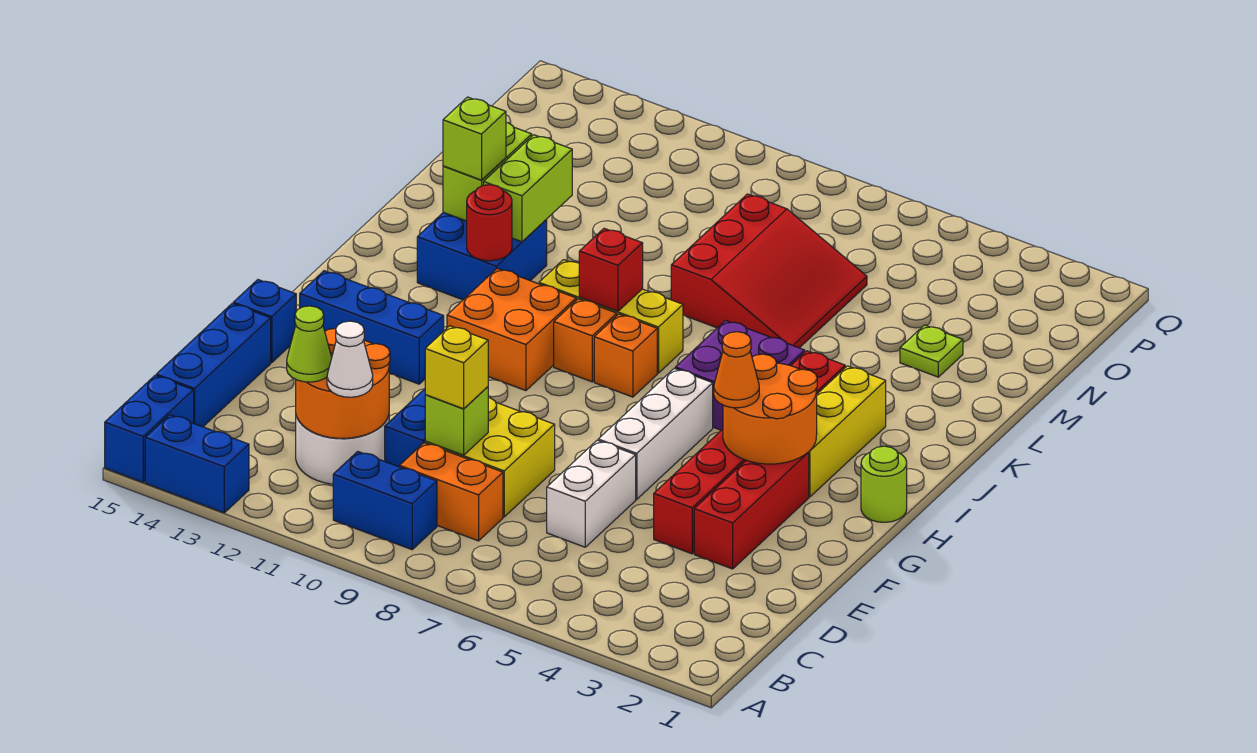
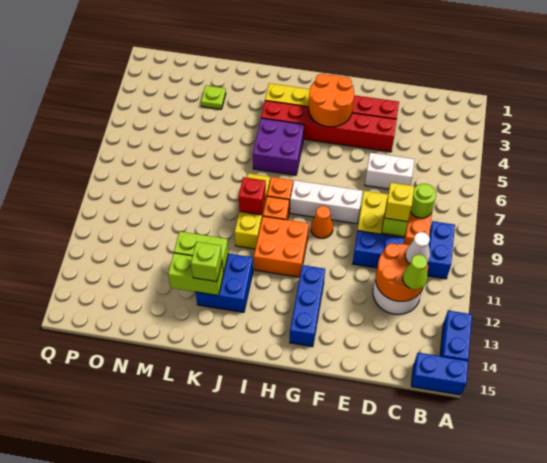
blue brick C15:E15 level 1 -> none
white brick F6:H6 level 1 -> white brick F8:H8 level 1
blue brick F15 level 1 -> none
orange cone G4 level 3 -> orange cone G9 level 1
lime round brick H1 level 1 -> lime round brick C8 level 2
red round brick J12 level 2 -> none
red slope L6:N8 level 1 top 8 -> none

